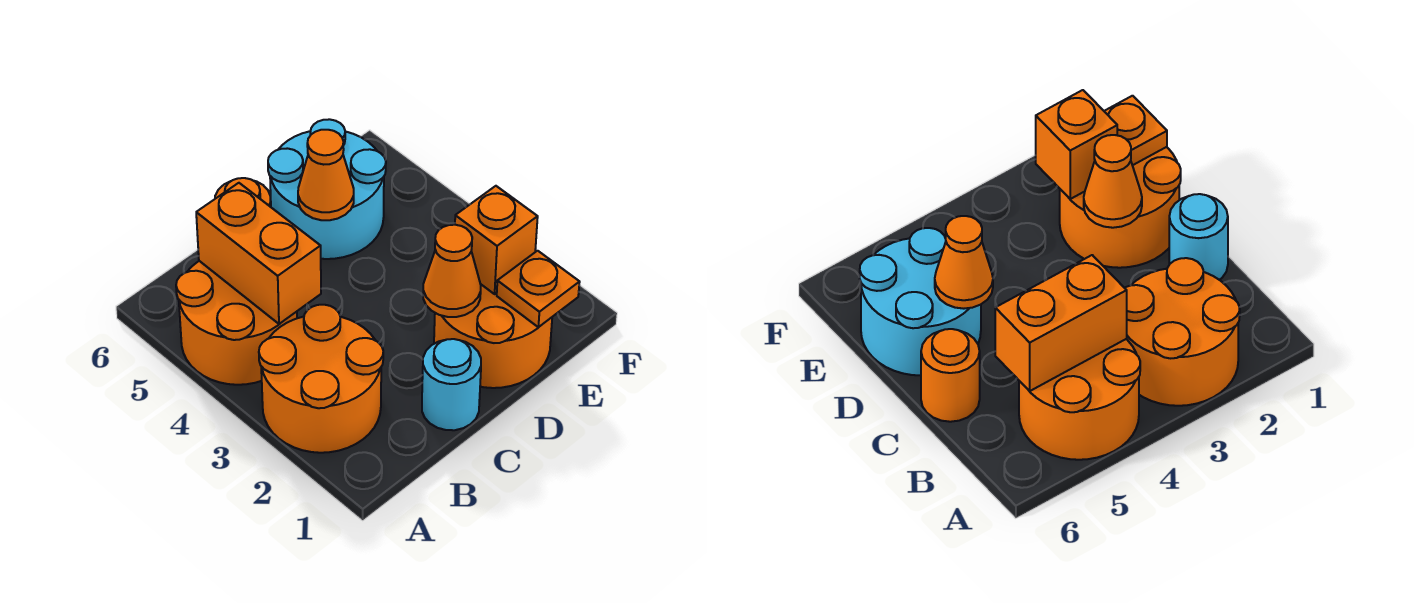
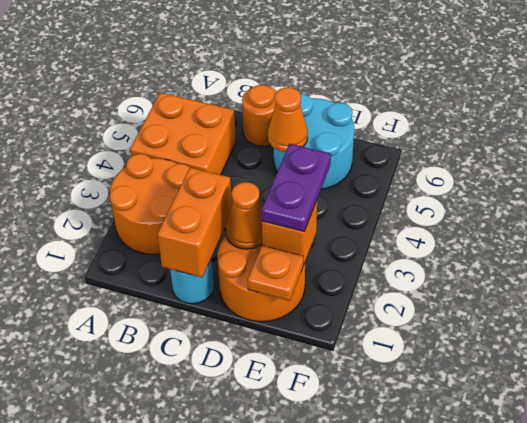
orange round brick A4:B5 level 1 -> orange brick A4:B5 level 1
orange brick B4:B5 level 2 -> orange brick C1:C2 level 2
none -> purple plate E2:E3 level 3

